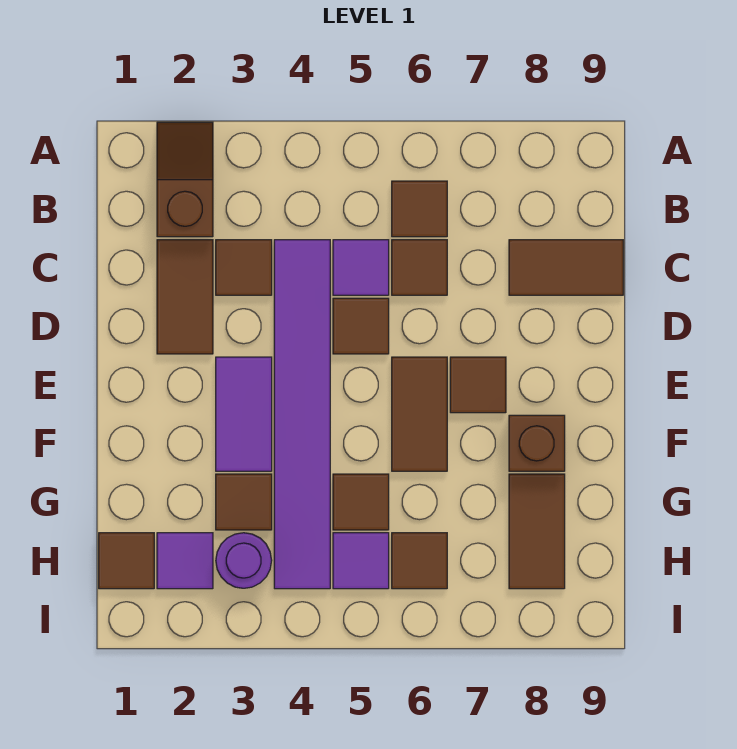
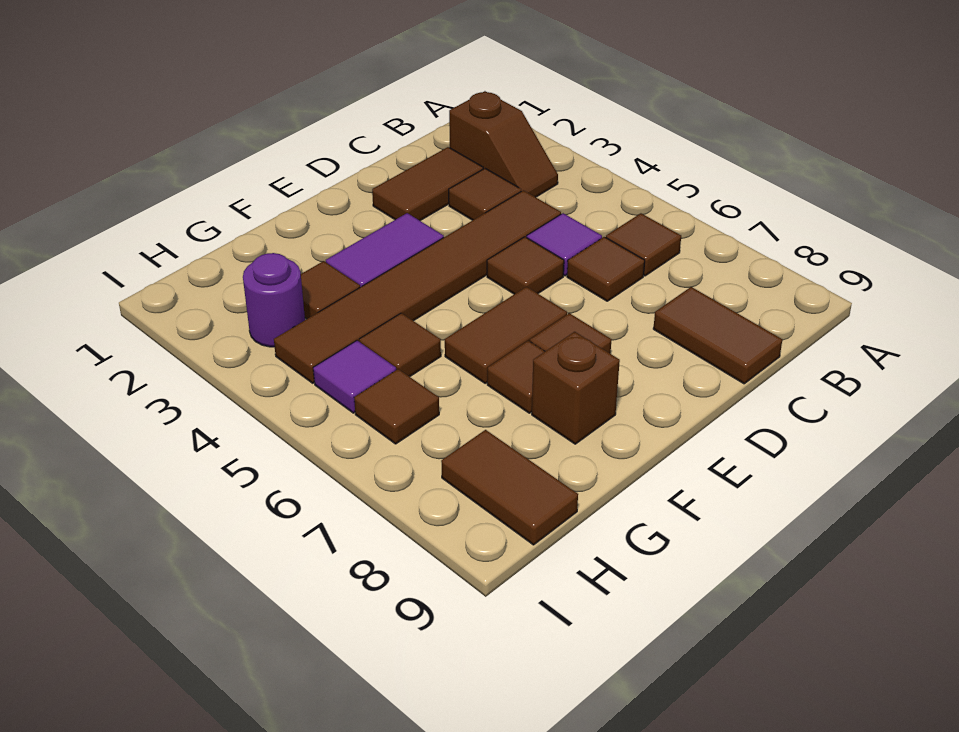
brown slope A2:B2 level 1 top B -> brown slope B2:B3 level 1 top 2
purple tile C4:H4 level 1 -> brown tile C4:H4 level 1
brown tile G8:H8 level 1 -> brown tile H8:H9 level 1
brown tile H1 level 1 -> brown tile F7 level 1
purple tile H2 level 1 -> none

